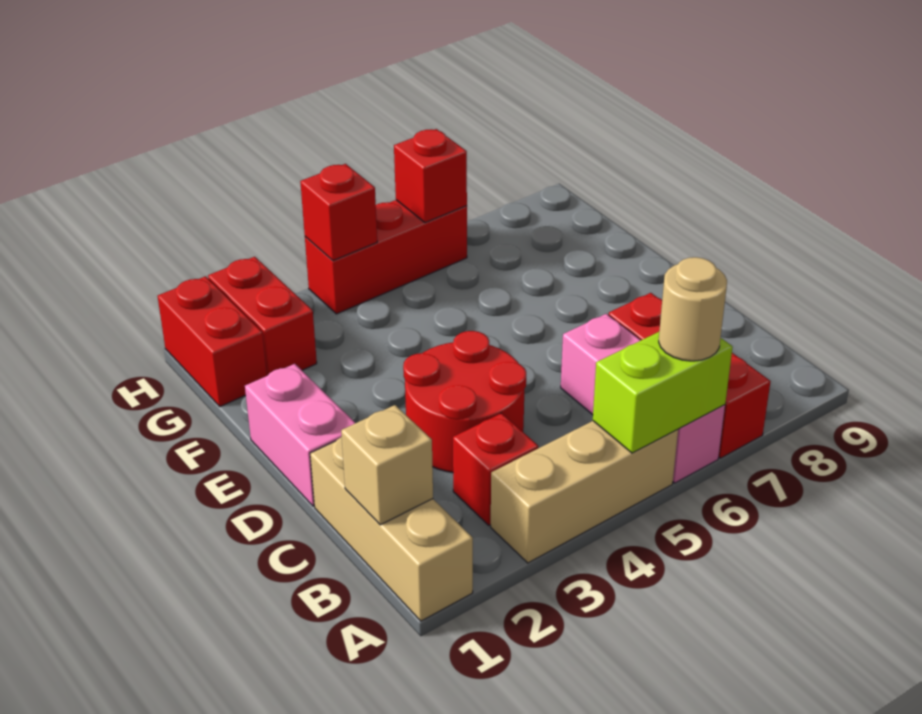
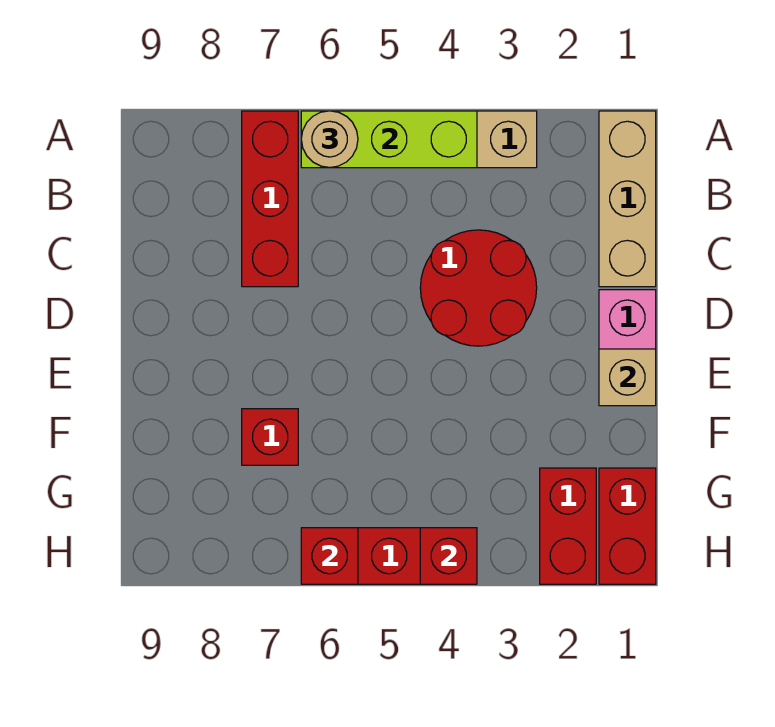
lime brick A5:A6 level 2 -> lime brick A4:A6 level 2
pink brick A6:C6 level 1 -> none
tan brick B1 level 2 -> tan brick E1 level 2
red brick B3 level 1 -> red brick F7 level 1

